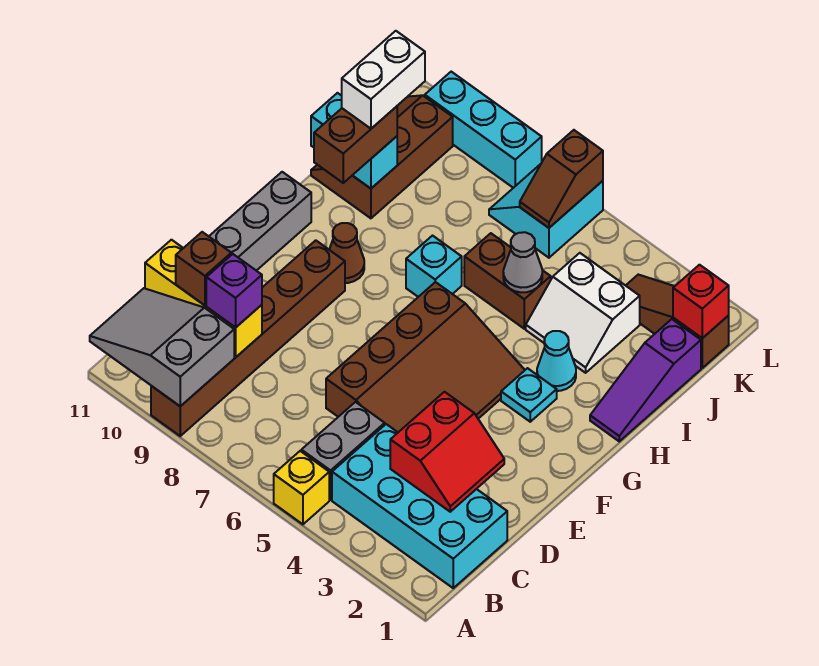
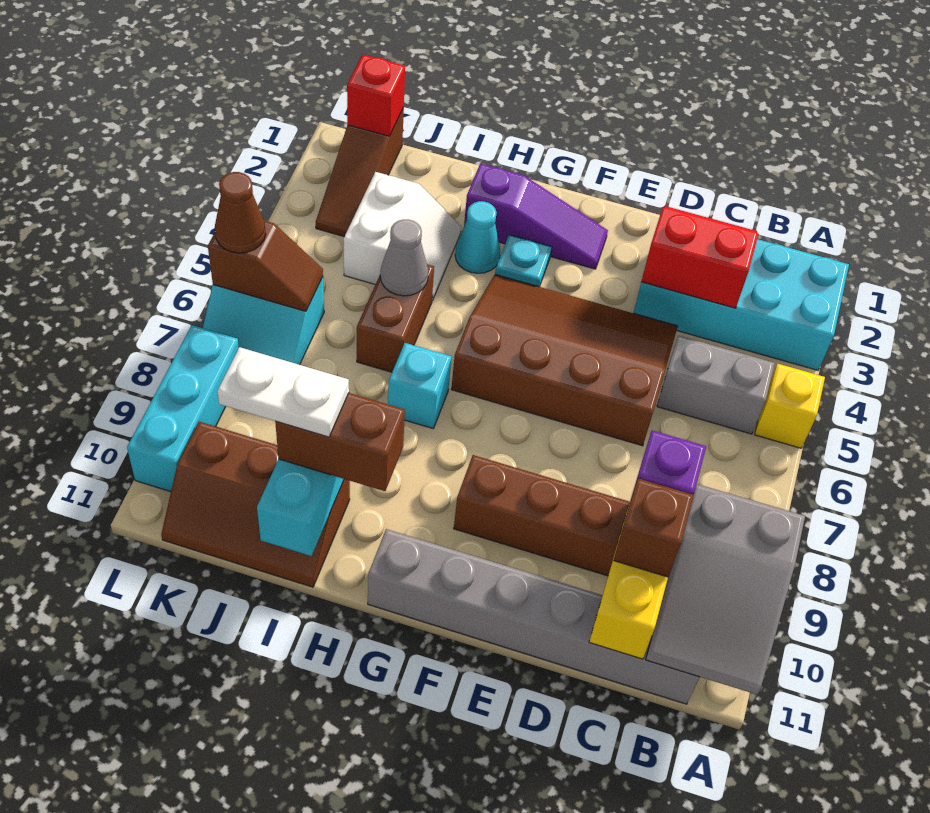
cyan brick B1:C4 level 1 -> cyan brick A2:D3 level 1
brown cone G9 level 1 -> brown cone L6 level 3
purple slope H1:J1 level 1 top J -> purple slope F2:H2 level 1 top H
white brick I10:J10 level 4 -> white plate I10:J10 level 4

